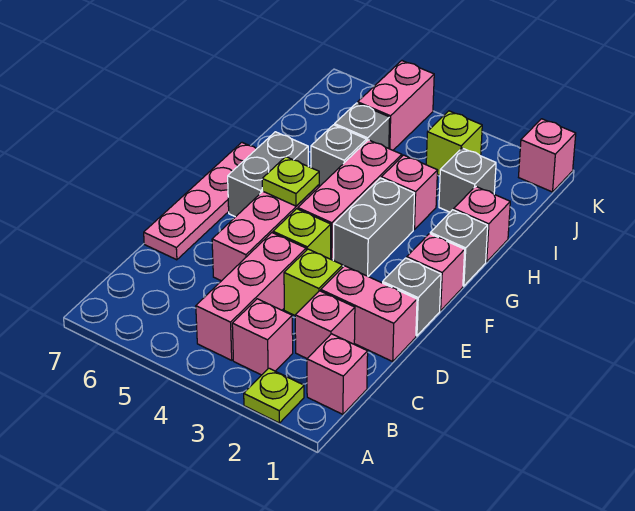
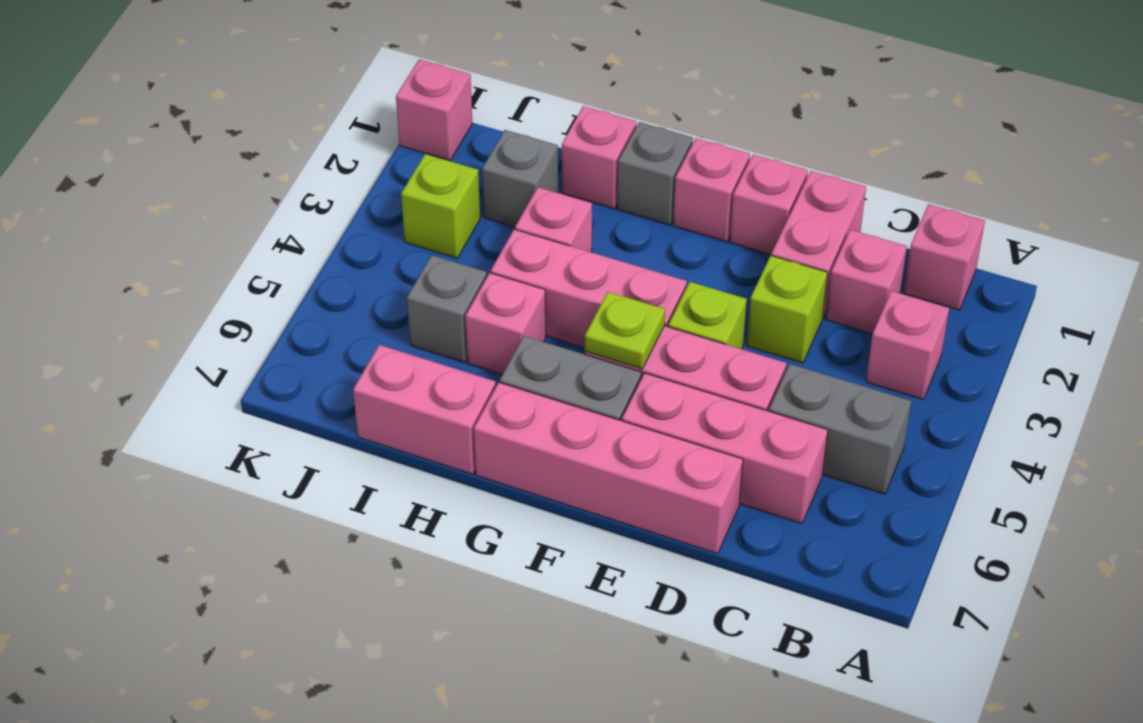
lime plate A2 level 1 -> none
pink brick B4:D4 level 1 -> pink brick C6:E6 level 1
pink plate D7:G7 level 1 -> pink brick D7:G7 level 1
grey brick E1 level 1 -> pink brick E1 level 1
grey brick F3:G3 level 1 -> grey brick B5:C5 level 1
grey brick H5 level 1 -> pink brick H5 level 1
pink brick J5:K5 level 1 -> pink brick H7:I7 level 1

